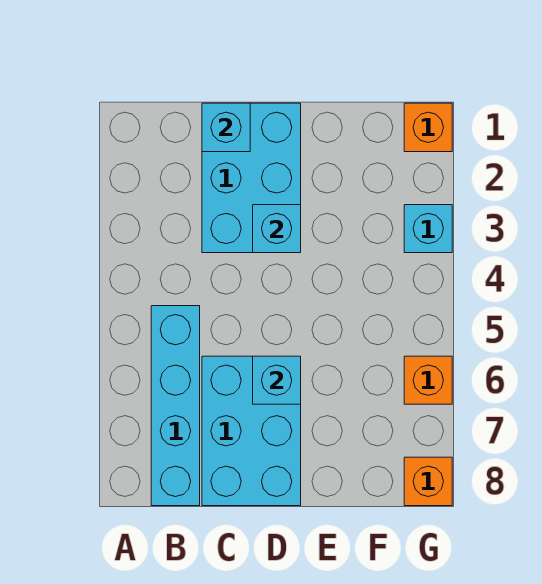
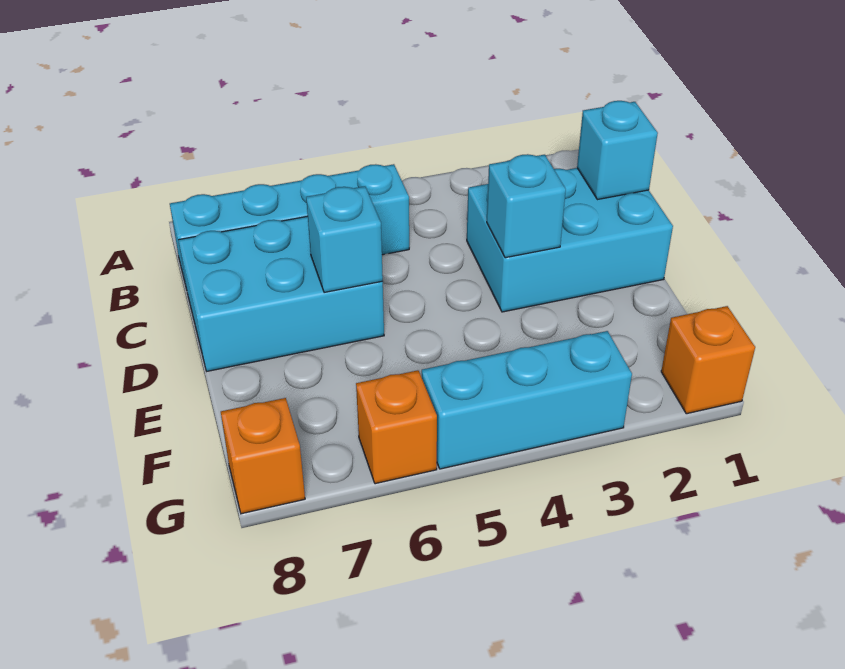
cyan brick G3 level 1 -> cyan brick G3:G5 level 1

